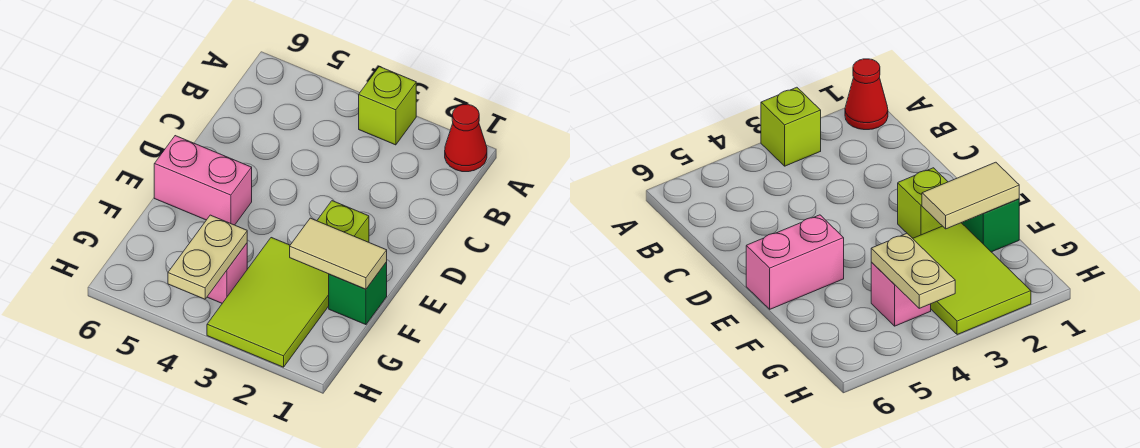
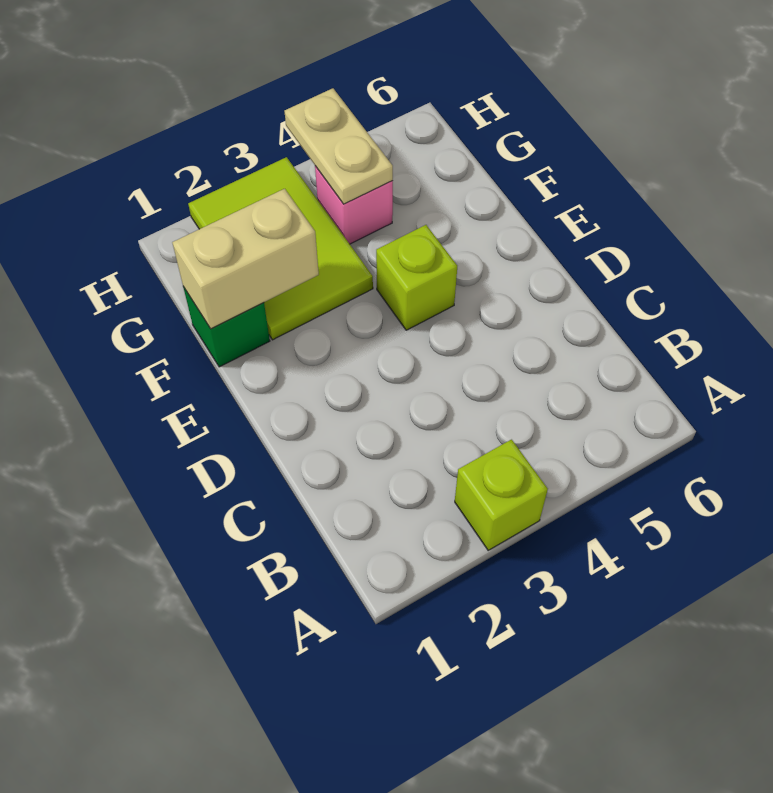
red cone A1 level 1 -> none
lime brick E2 level 1 -> lime brick E4 level 1
pink brick E5:E6 level 1 -> none
tan tile F1:F2 level 2 -> tan brick F1:F2 level 2

